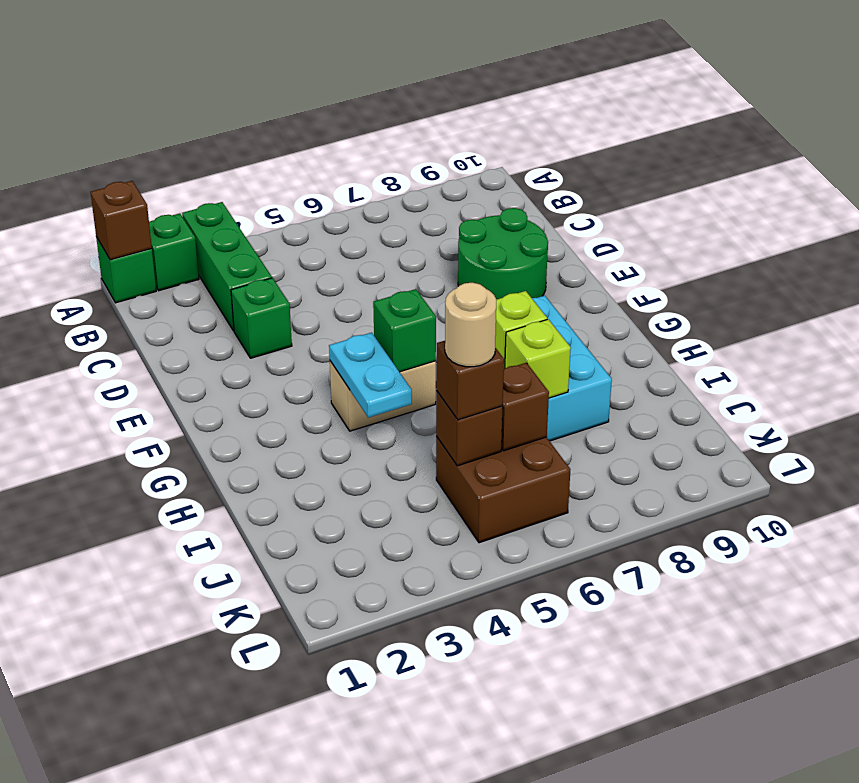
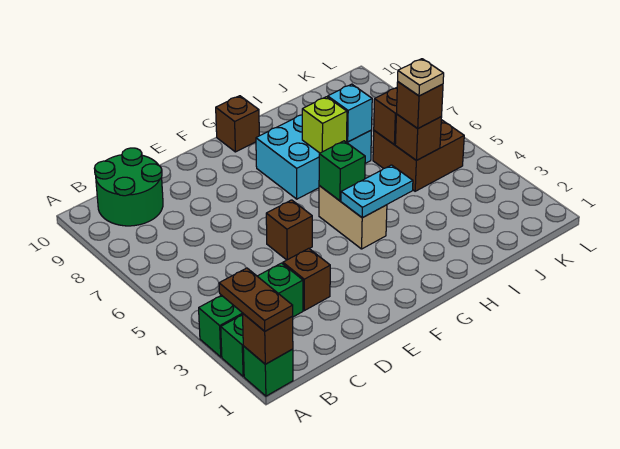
none -> brown plate A1:A2 level 3
green brick D3 level 1 -> brown brick D3 level 1
green round brick D8:E9 level 1 -> green round brick B9:C10 level 1
none -> brown brick E5 level 1
none -> brown brick G10 level 1
lime brick I7 level 2 -> cyan brick I7 level 2
tan round brick J5 level 4 -> tan plate J5 level 4

